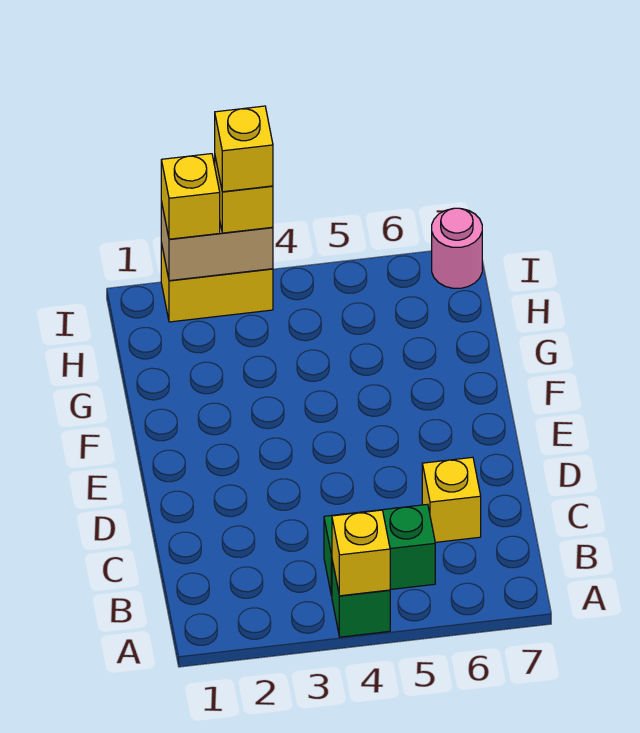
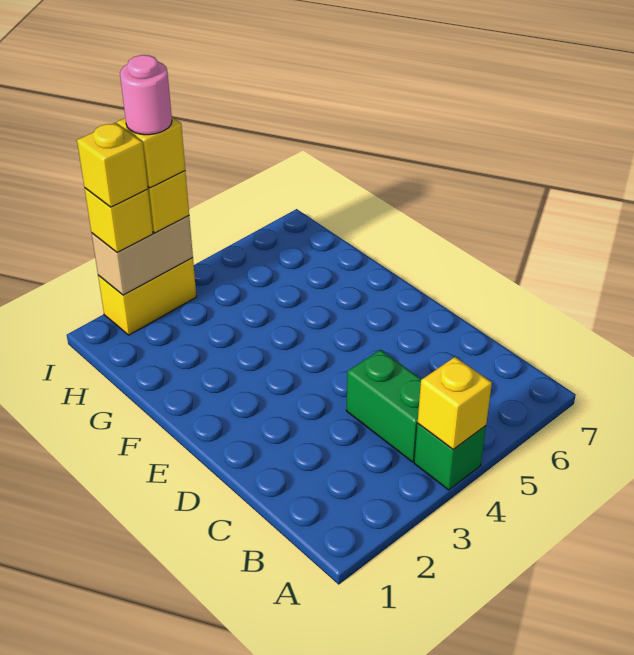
green brick B4:B5 level 1 -> green brick B4:C4 level 1
yellow brick C6 level 1 -> yellow brick I2 level 4
pink round brick I7 level 1 -> pink round brick I3 level 5

